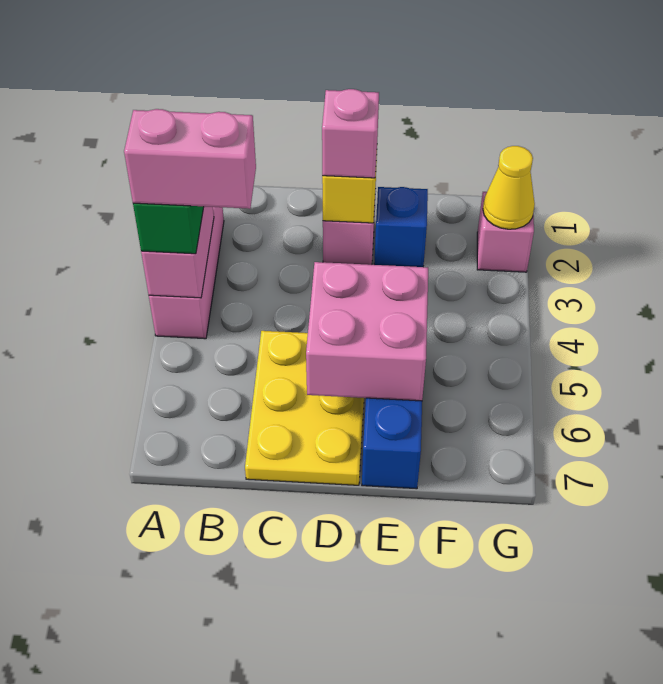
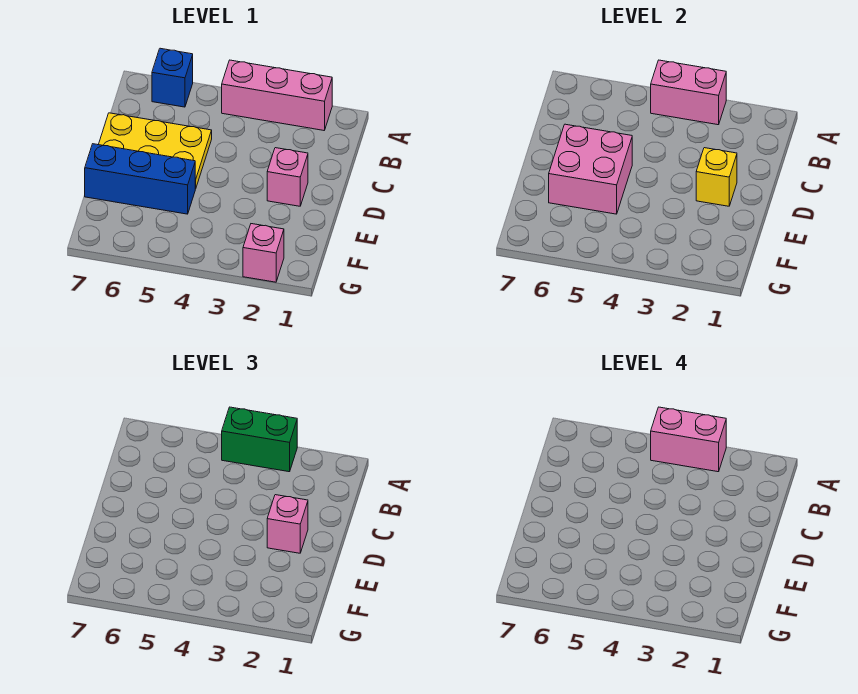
pink brick A4:B4 level 4 -> pink brick A3:A4 level 4
blue brick E2 level 1 -> blue brick A6 level 1
yellow cone G2 level 2 -> none

